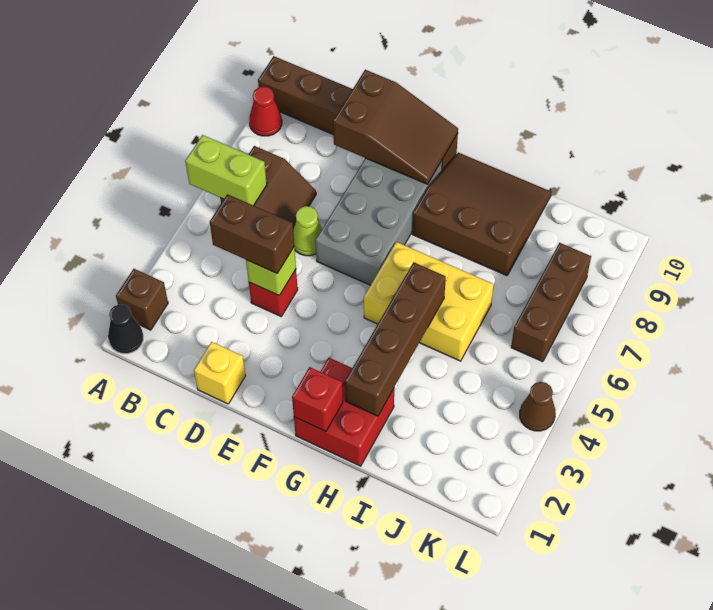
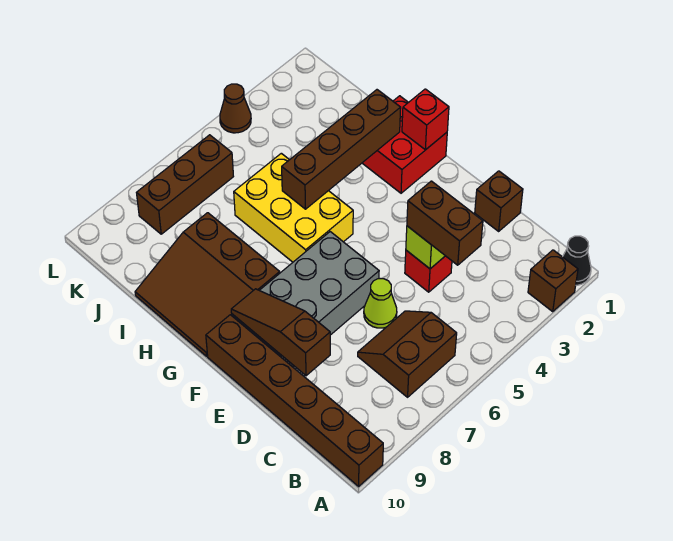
lime brick A6:B6 level 2 -> none
red cone A9 level 1 -> none
yellow brick D1 level 1 -> brown brick D1 level 1
brown slope D9:F10 level 2 top D -> brown slope D9:F9 level 2 top D

